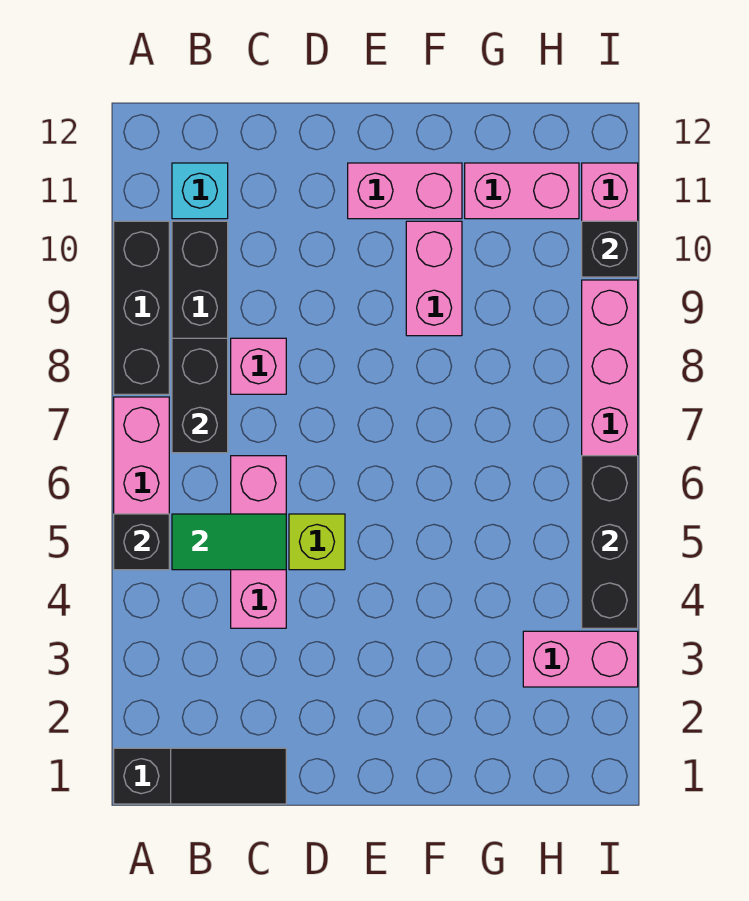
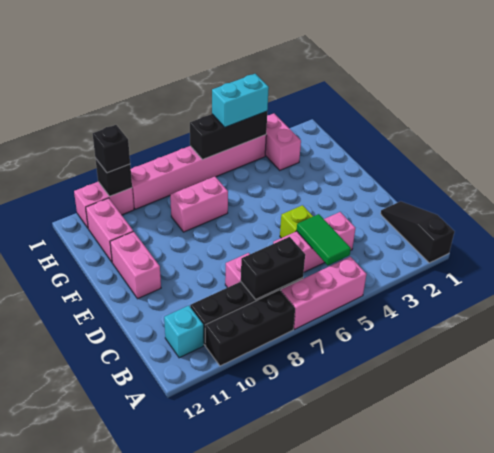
black brick A5 level 2 -> black brick I10 level 3
pink brick F9:F10 level 1 -> pink brick G7:G8 level 1
none -> cyan brick I4:I5 level 3

